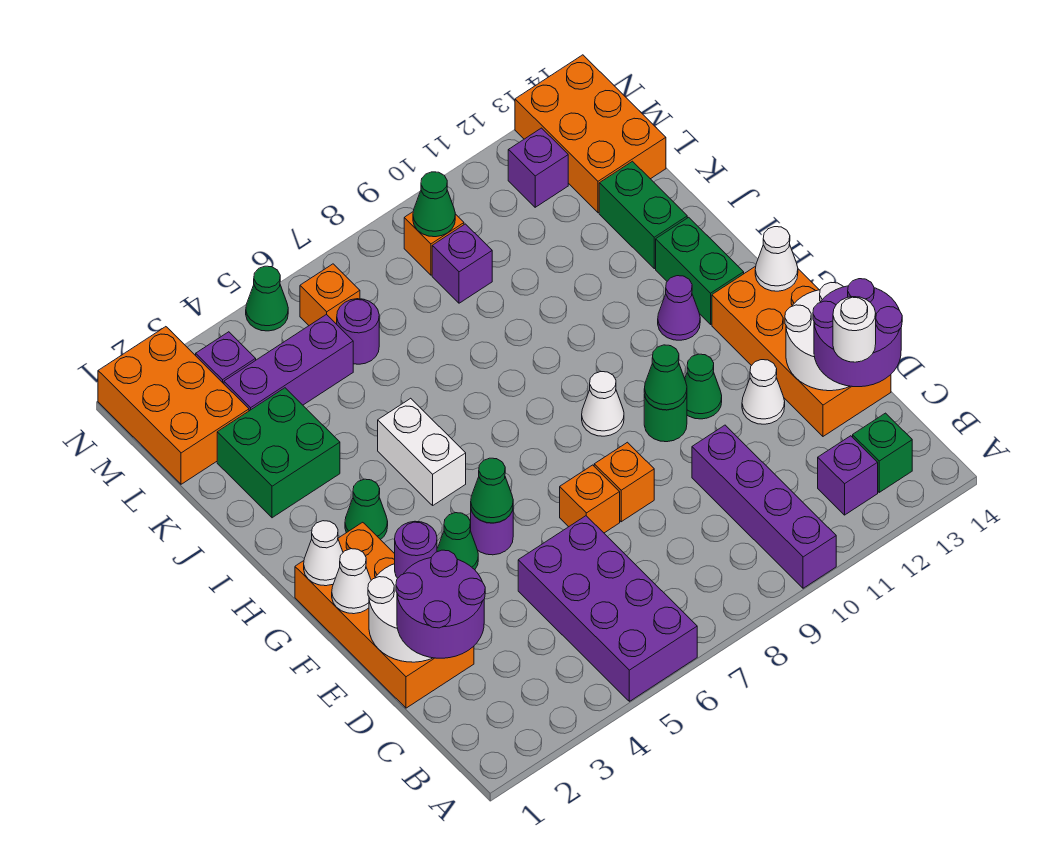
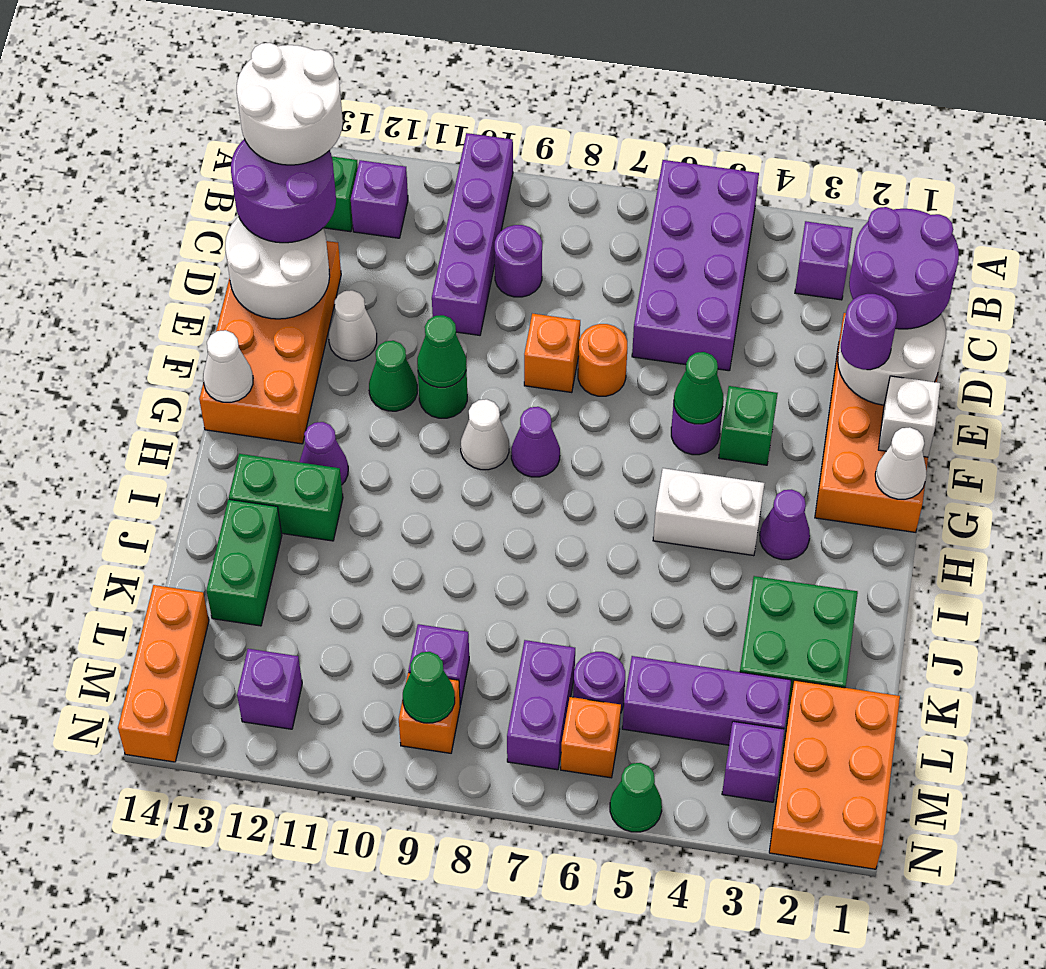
none -> purple brick B3 level 1
none -> purple round brick C9 level 1
white round brick C13 level 4 -> white round brick B13:C14 level 4
orange brick E7 level 1 -> orange round brick E7 level 1
white cone F1 level 2 -> white brick F1 level 2
green cone F4 level 1 -> green brick F4 level 1
none -> purple cone G8 level 1
green cone H3 level 1 -> purple cone H3 level 1
white brick H5:I5 level 1 -> white brick H4:H5 level 1
green brick H13:I13 level 1 -> green brick I12:I13 level 1
none -> purple brick L7:M7 level 1
orange brick L13:N14 level 1 -> orange brick L14:N14 level 1

